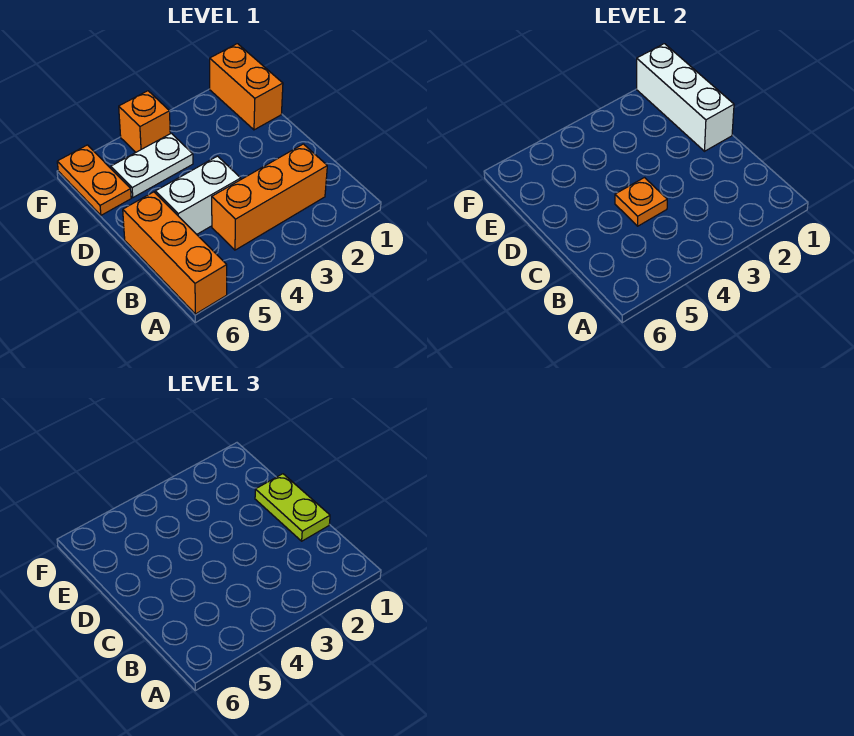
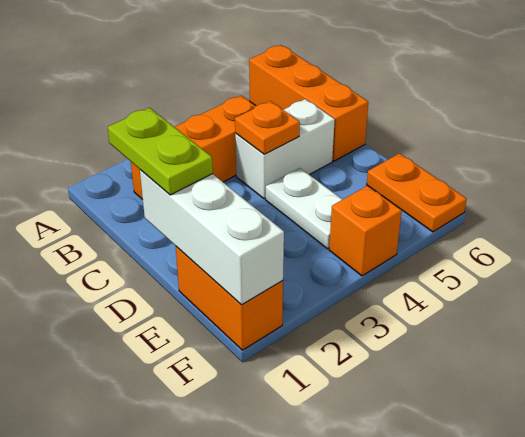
white plate E4:E5 level 1 -> white plate D4:E4 level 1

